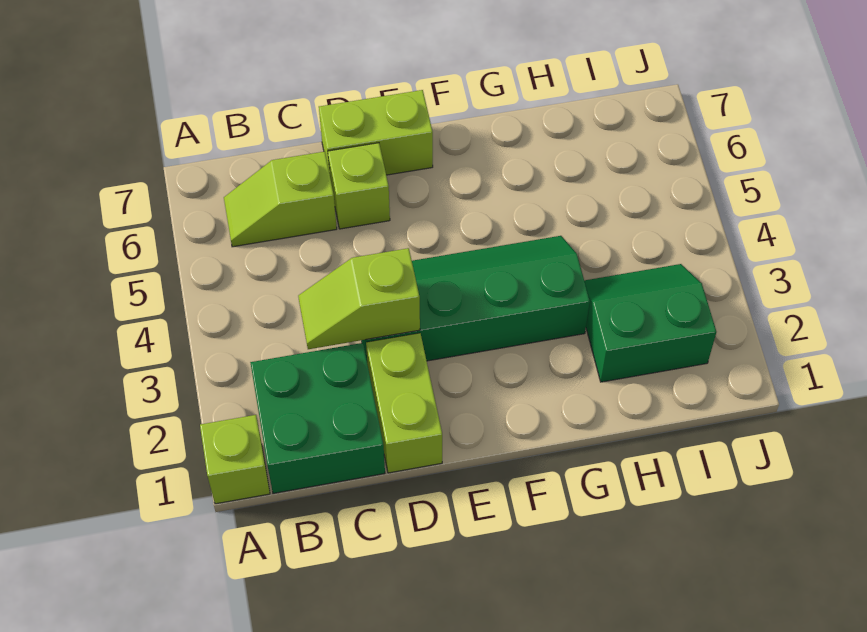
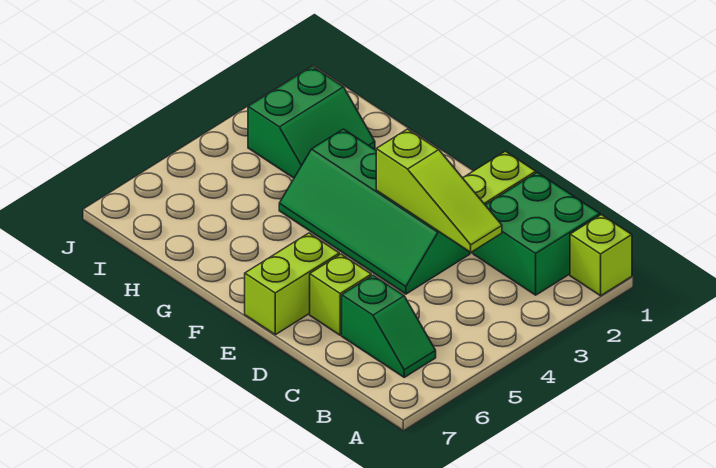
lime slope B6:C6 level 1 top C -> green slope B6:C6 level 1 top C
lime slope C3:D3 level 2 top D -> lime slope C3:E3 level 2 top E
lime brick D7:E7 level 1 -> lime brick E6:E7 level 1
green slope H2:I3 level 1 top 2 -> green slope H2:I3 level 1 top I

